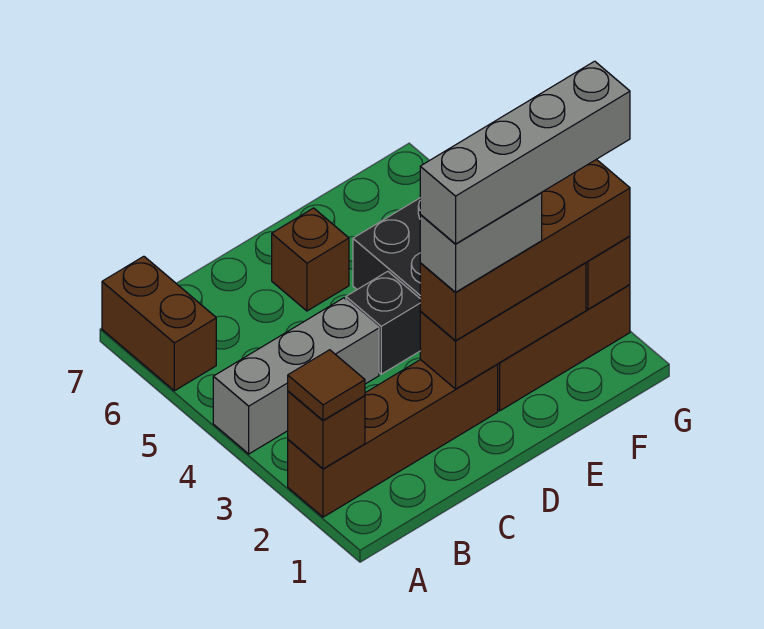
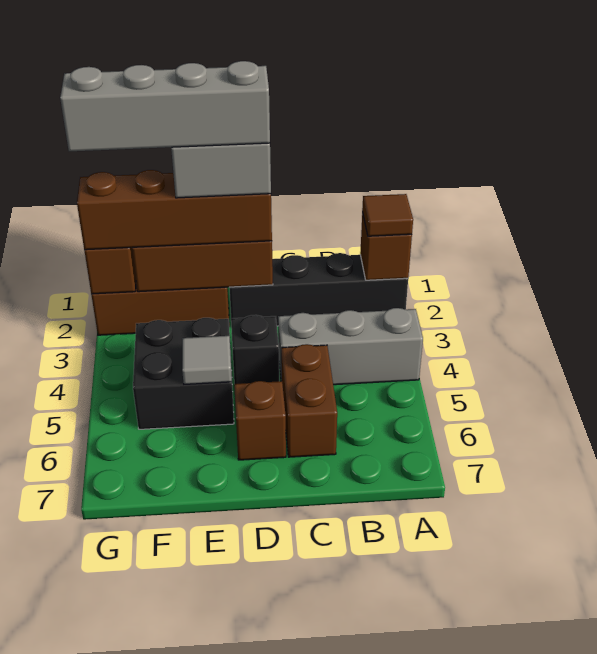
brown brick A2:D2 level 1 -> black brick A2:D2 level 1
brown brick A6:A7 level 1 -> brown brick C5:C6 level 1
none -> grey tile E5 level 2

